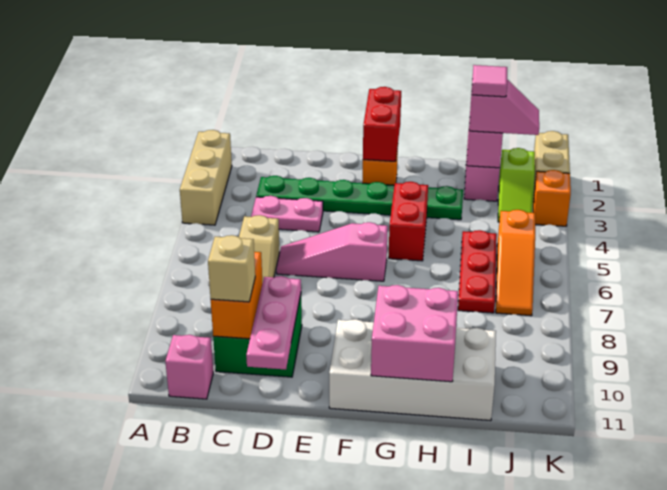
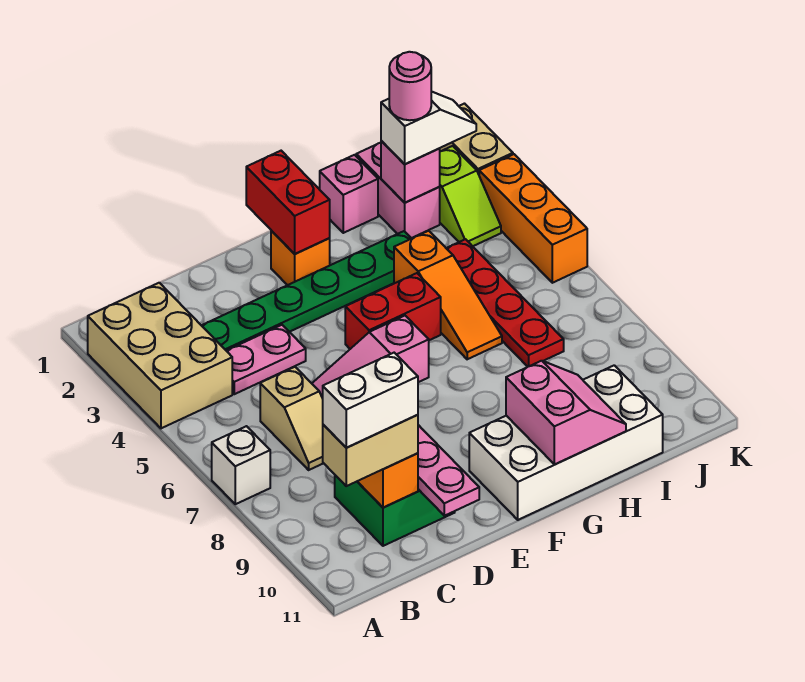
tan brick A2:A4 level 1 -> tan brick A2:B4 level 1
none -> white brick A7 level 1
none -> white brick B10:C10 level 4
pink brick B11 level 1 -> pink brick H1 level 1
tan brick C10 level 3 -> tan brick B10:C10 level 3
red brick G4:G5 level 1 -> red brick F5:G5 level 1
pink brick G10:H11 level 2 -> pink slope G10:H11 level 2 top G
pink slope I2:J2 level 3 top I -> white slope I2:J2 level 3 top I
pink tile I2 level 4 -> pink round brick I2 level 4
red plate I5:I7 level 1 -> red plate I4:I7 level 1
orange slope J5:J7 level 1 top 5 -> orange slope H4:H6 level 1 top 4
orange brick K3 level 1 -> orange brick K3:K5 level 1

